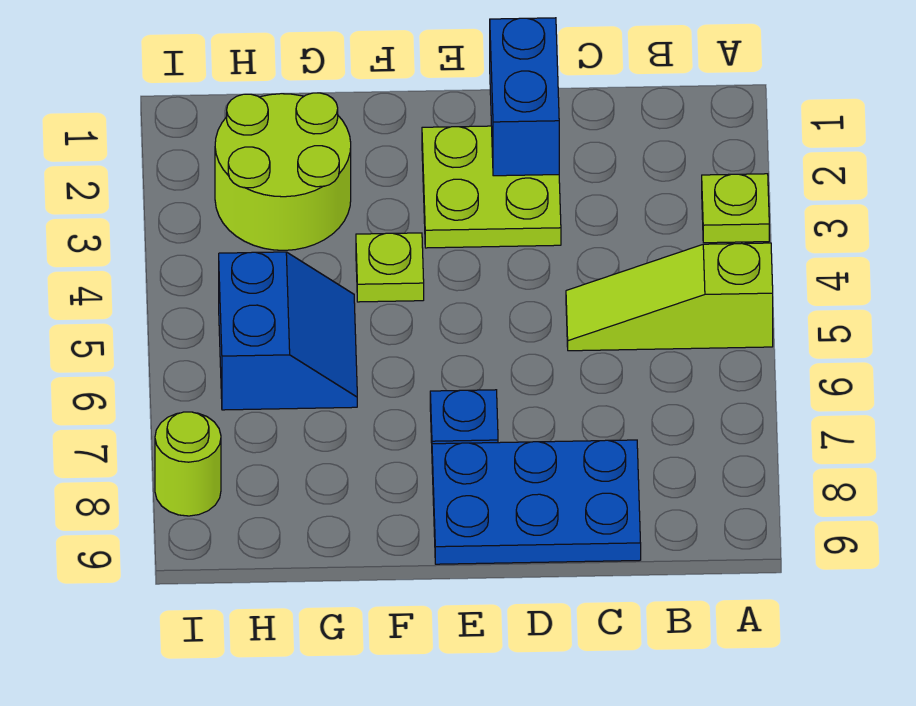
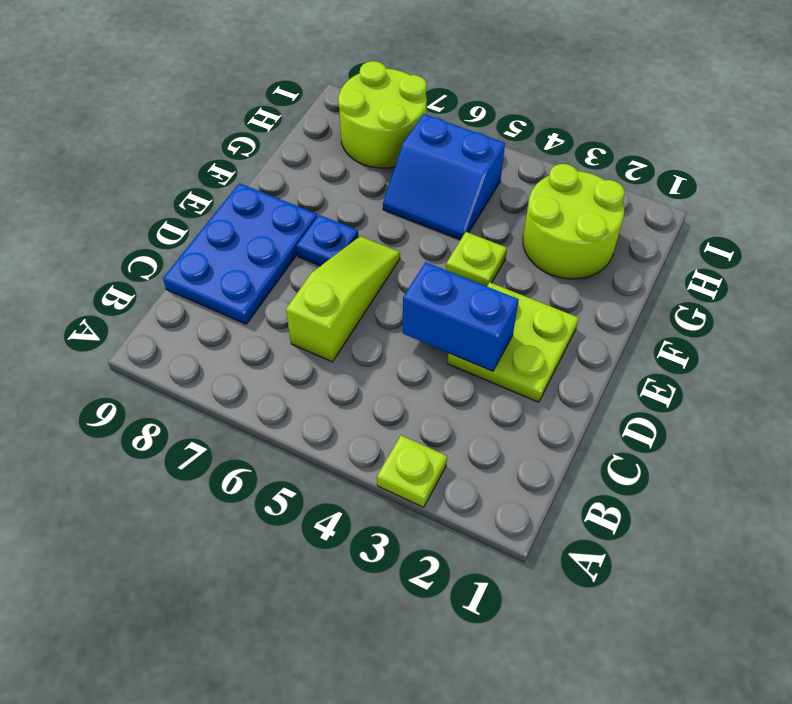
lime slope A5:C5 level 1 top A -> lime slope C6:E6 level 1 top C
blue brick D1:D2 level 2 -> blue brick D3:D4 level 2
lime round brick I8 level 1 -> lime round brick H7:I8 level 1

